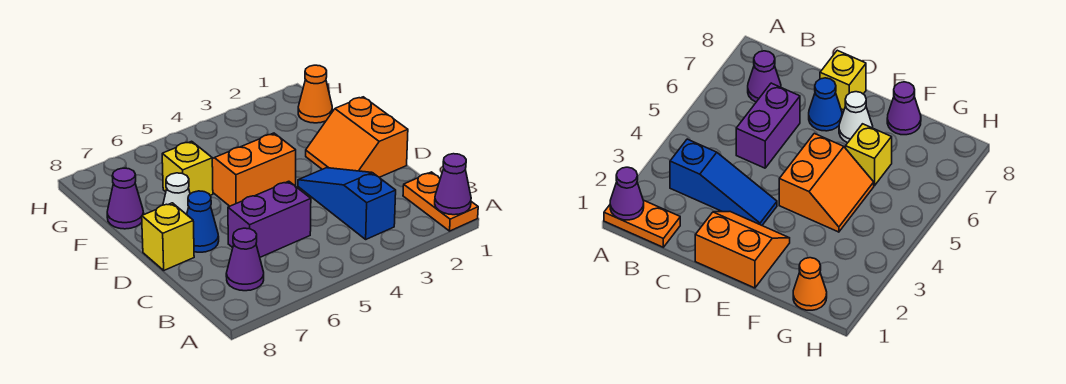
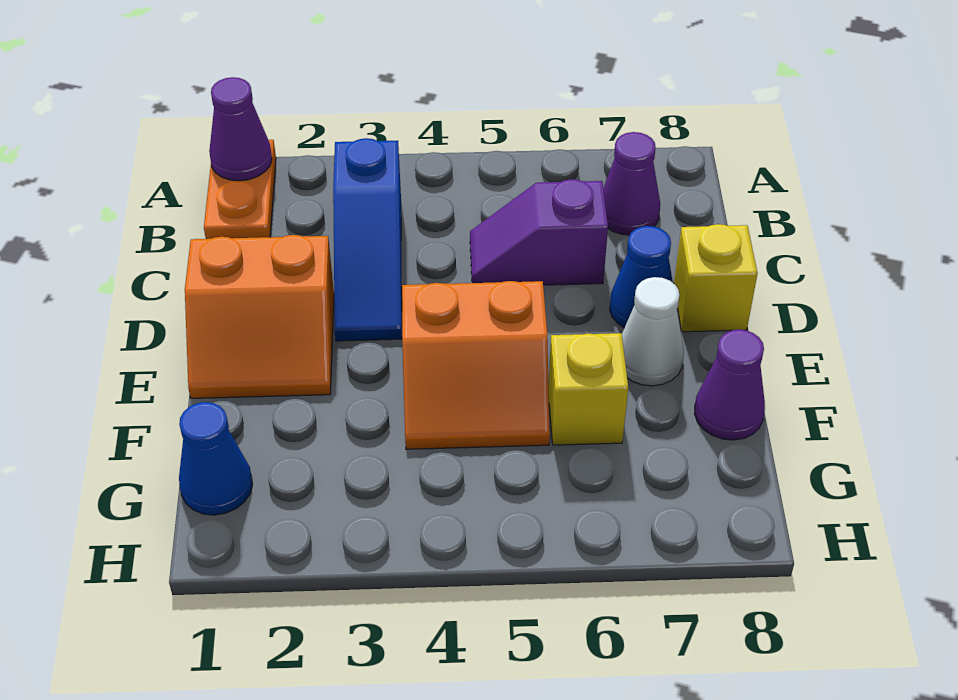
purple brick C5:C6 level 1 -> purple slope C5:C6 level 1 top 6
orange slope D1:E2 level 1 top 1 -> orange slope D1:E2 level 1 top D
orange cone G1 level 1 -> blue cone G1 level 1

